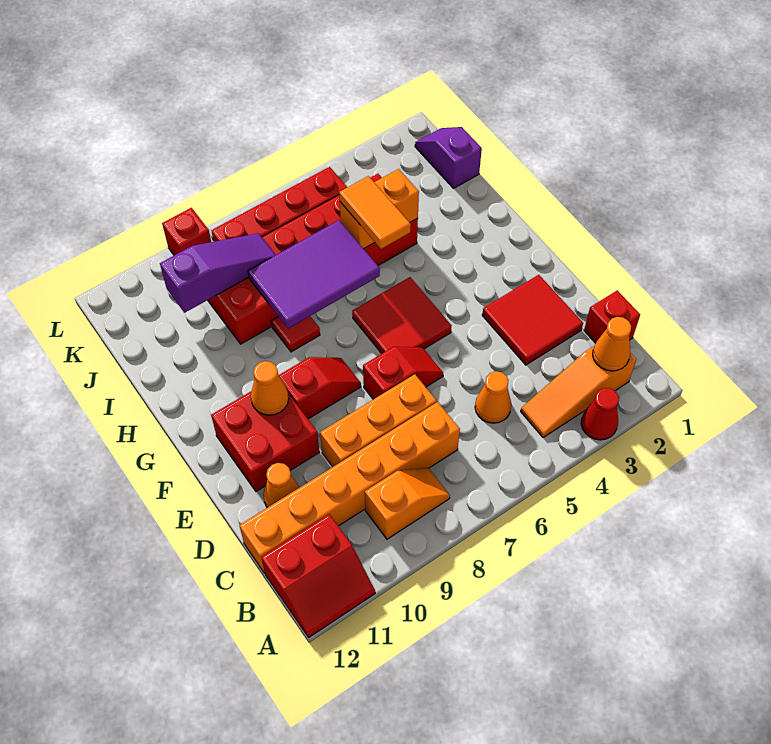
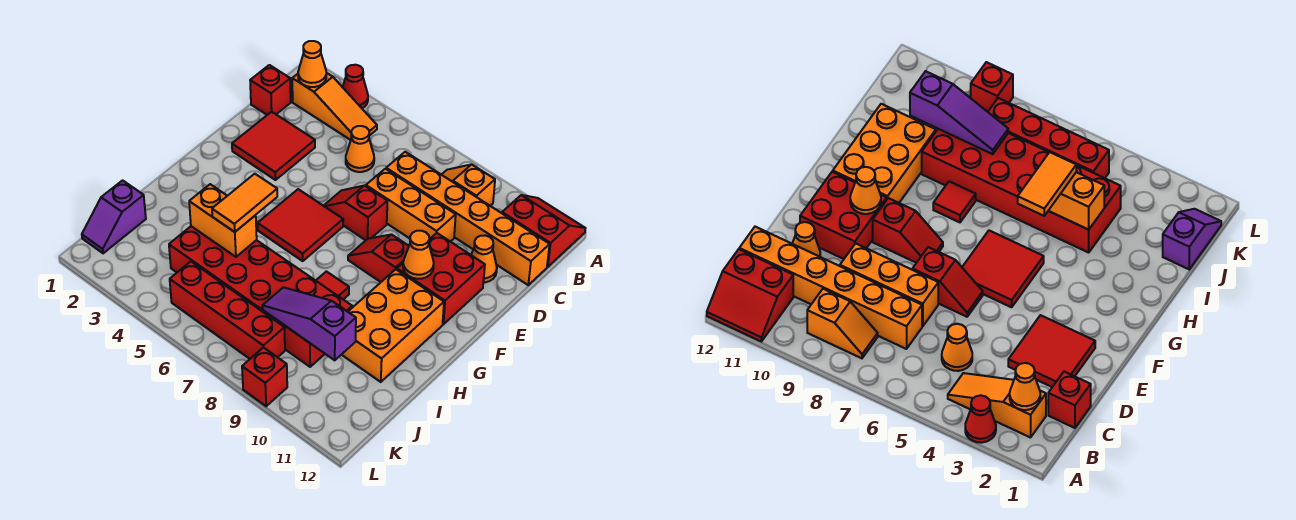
none -> orange brick G10:I11 level 1
purple tile H6:I8 level 2 -> none

